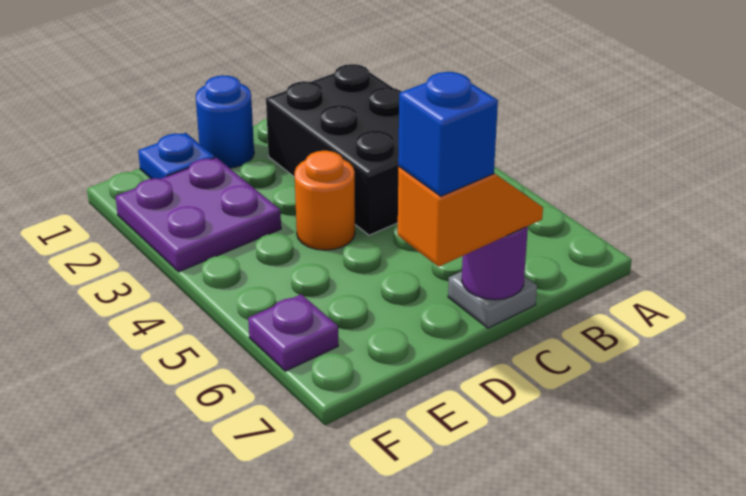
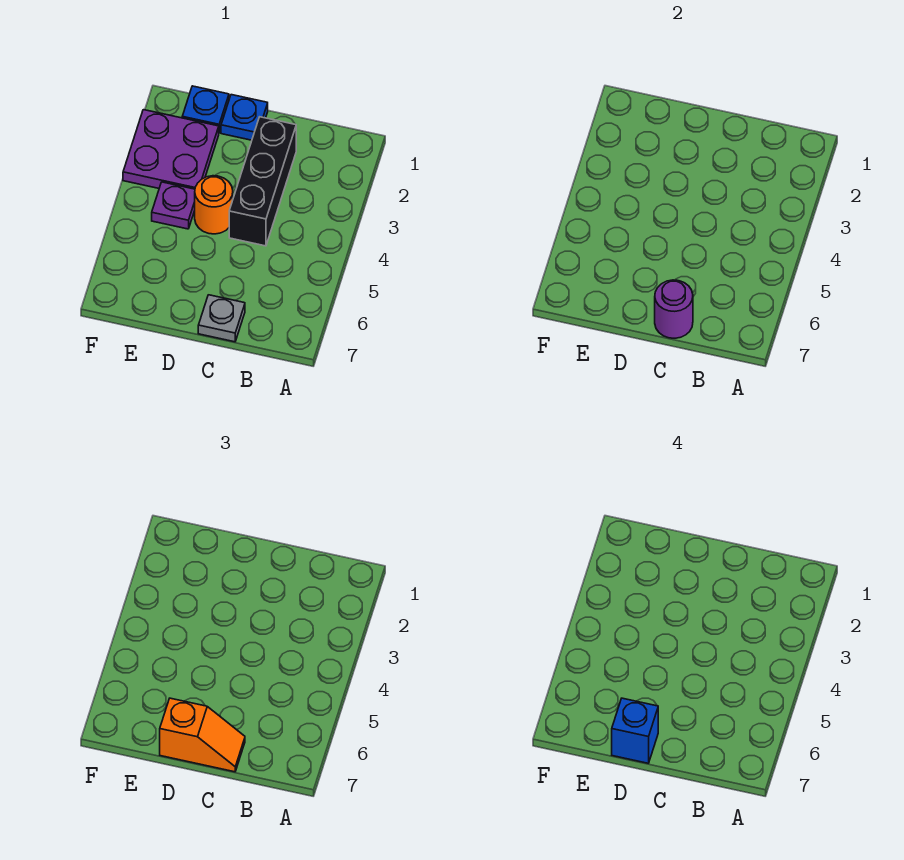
black brick B2:C4 level 1 -> black brick C2:C4 level 1
blue round brick D1 level 1 -> blue plate D1 level 1
purple plate F6 level 1 -> purple plate E4 level 1

